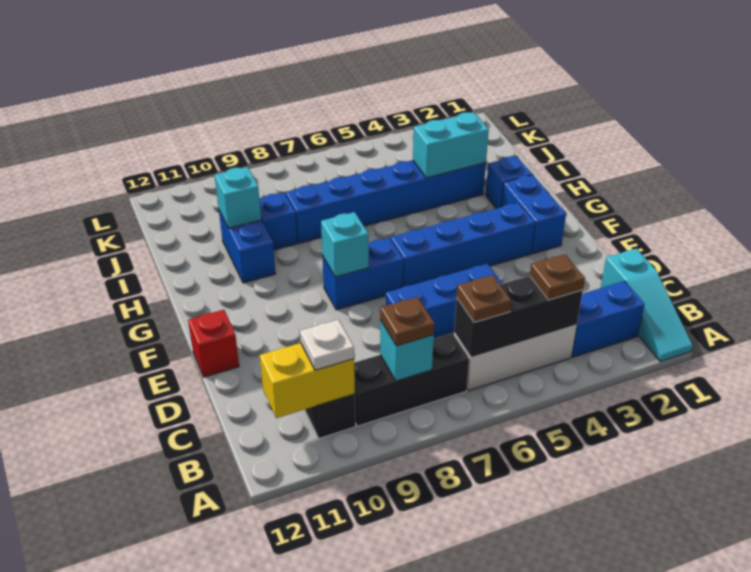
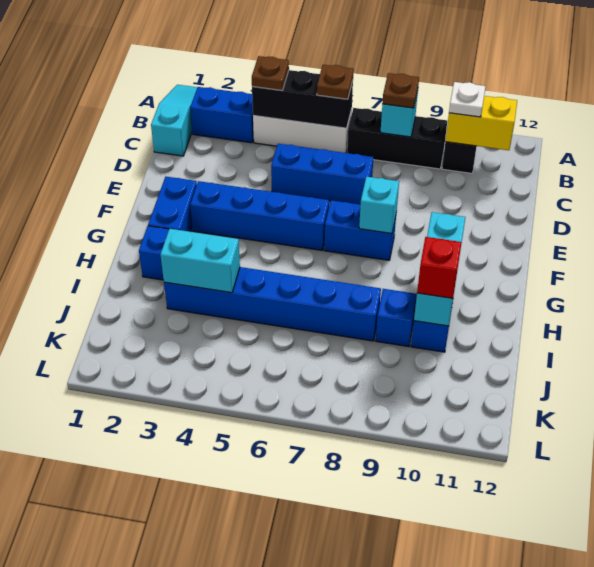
red brick E12 level 1 -> red brick I10 level 3
cyan brick I10 level 2 -> cyan brick G10:I10 level 2

